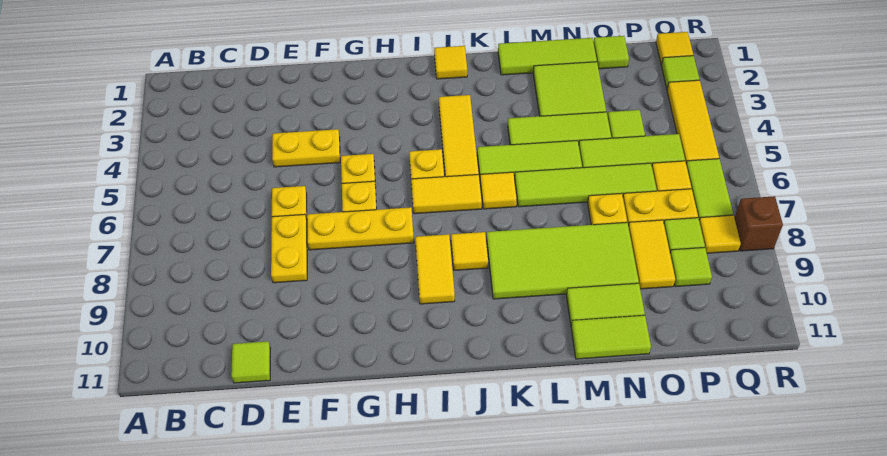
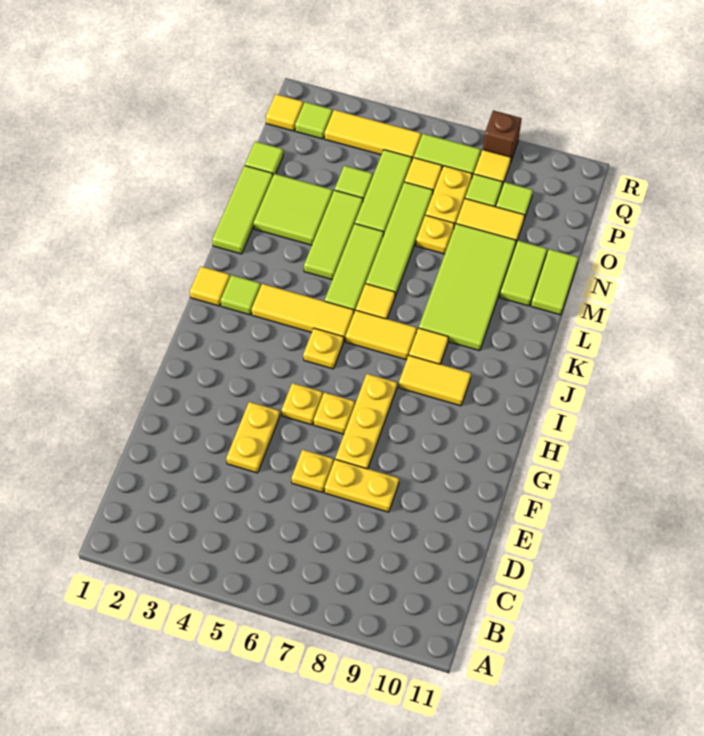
lime tile D11 level 1 -> lime tile J2 level 1
yellow tile I6:J6 level 1 -> yellow tile J6:J7 level 1

